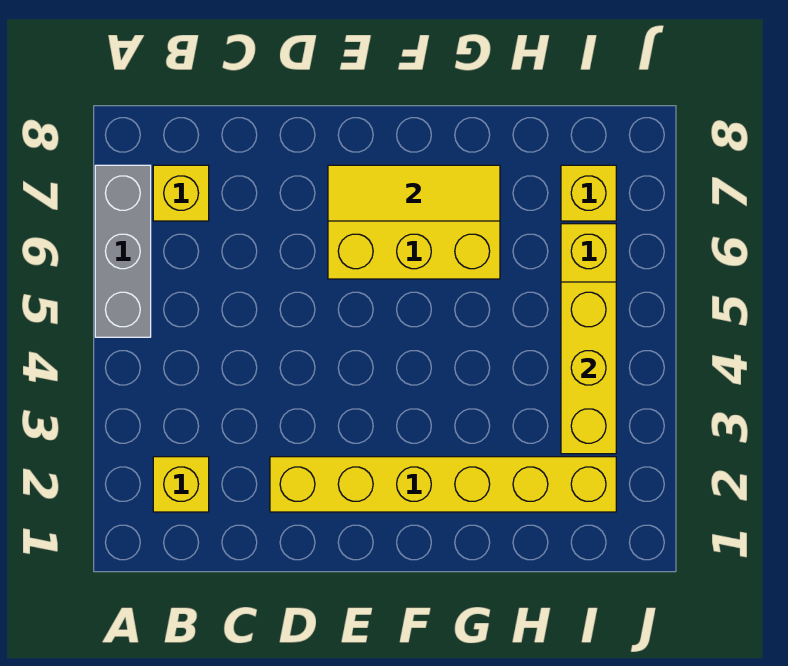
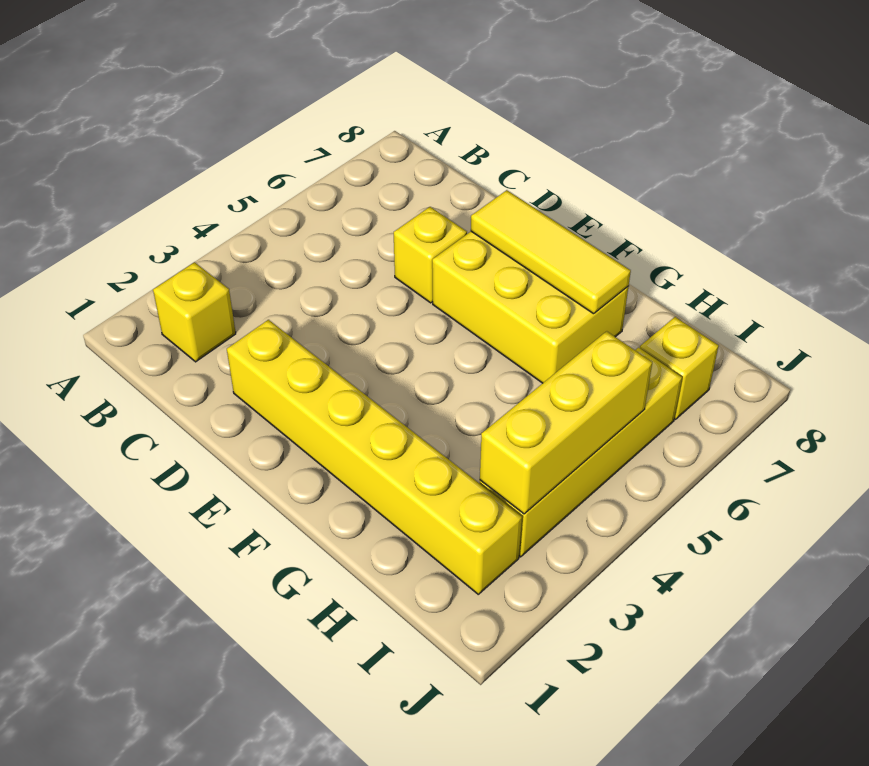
grey brick A5:A7 level 1 -> none
yellow brick B7 level 1 -> yellow brick D6 level 1

